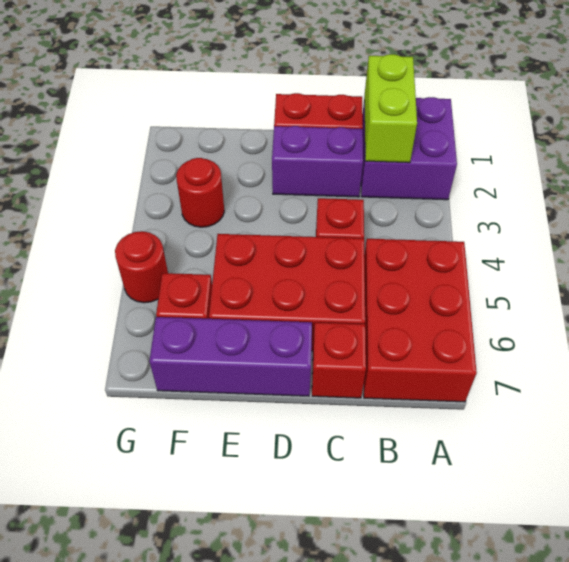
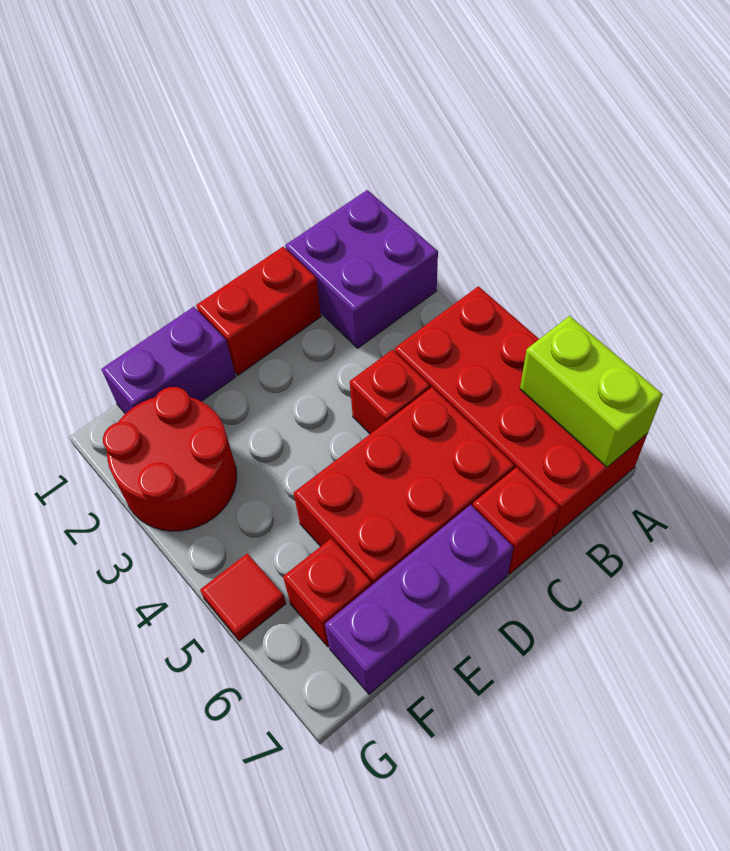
red brick A5:B7 level 1 -> red brick A4:B7 level 1
lime brick B1:B2 level 2 -> lime brick A6:A7 level 2
purple brick C2:D2 level 1 -> purple brick E1:F1 level 1
red round brick F3 level 1 -> red round brick F2:G3 level 1
red round brick G5 level 1 -> red tile G5 level 1

